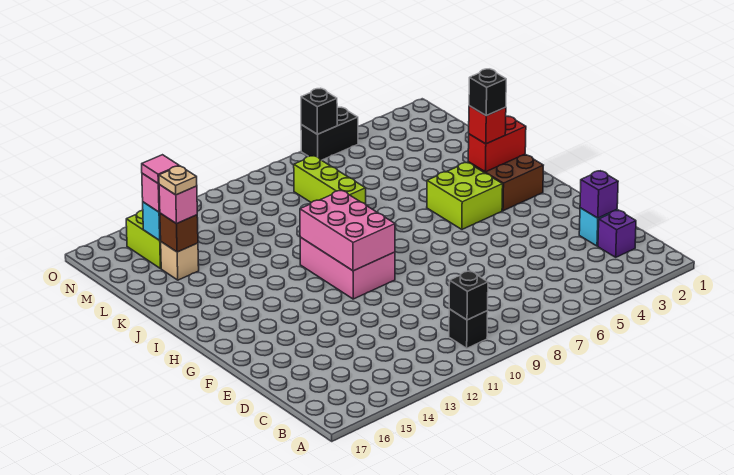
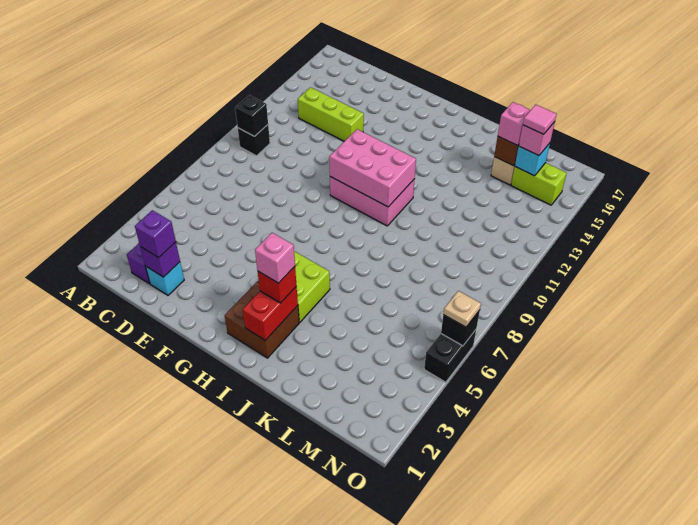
none -> purple brick D2 level 3
black brick I3 level 4 -> pink brick I3 level 4
lime brick K8:M8 level 1 -> lime brick C13:E13 level 1
tan plate L15 level 4 -> tan plate O6 level 3

